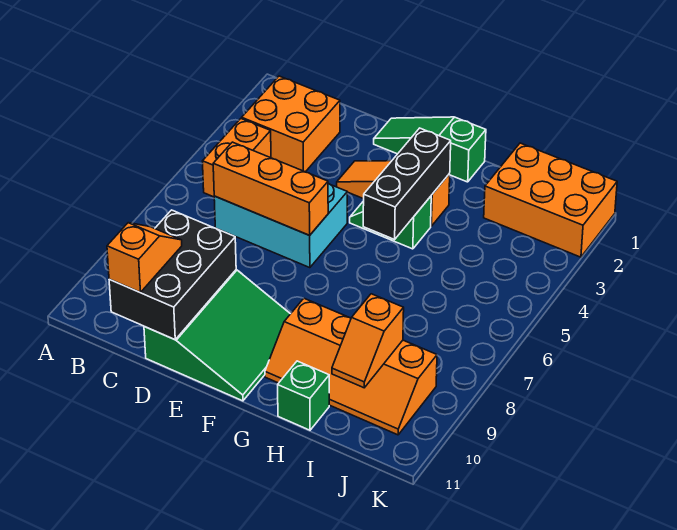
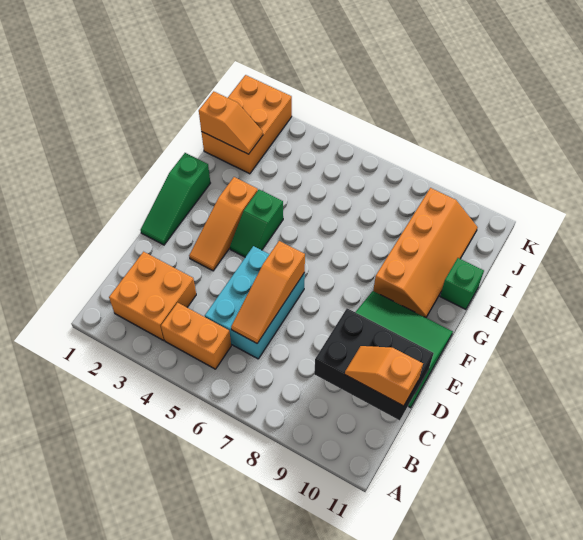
orange brick C6:E6 level 2 -> orange slope C6:E6 level 2 top E
black brick G3:G5 level 2 -> none
orange slope I9:I10 level 2 top 9 -> orange slope I1:I2 level 2 top 1

